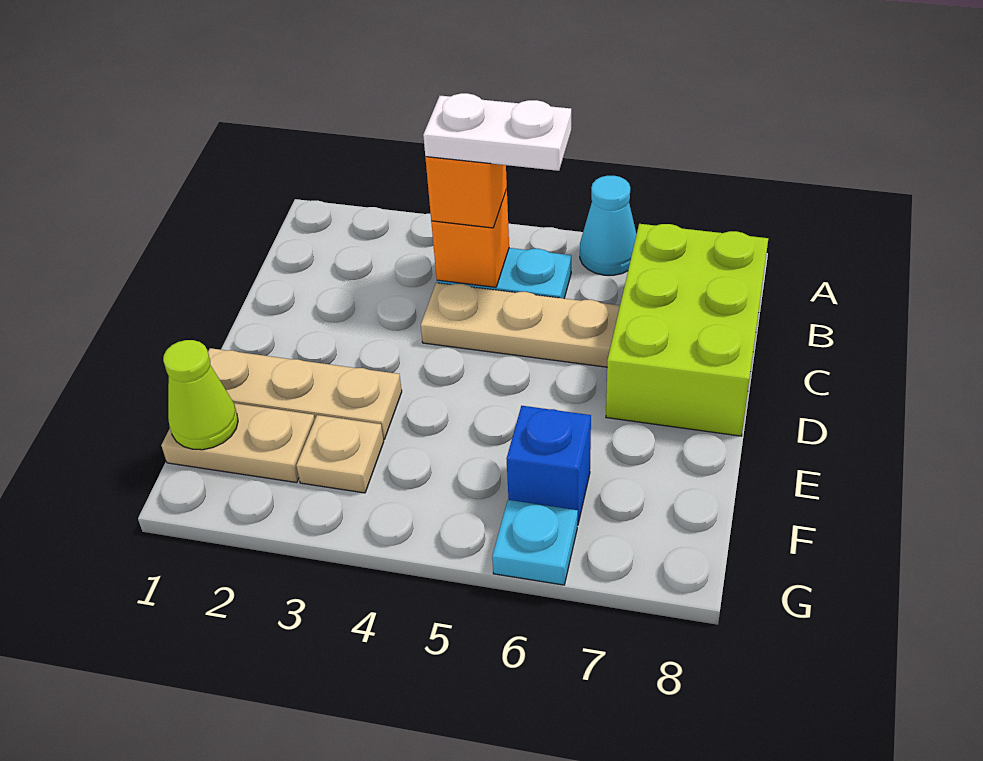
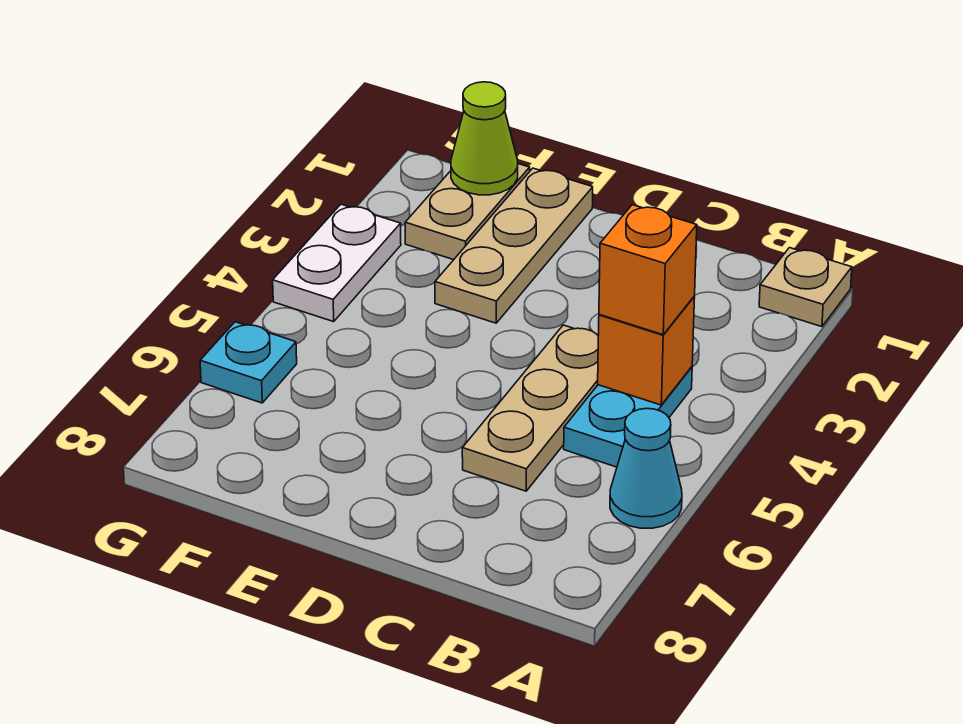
white plate B4:B5 level 4 -> white plate G3:G4 level 1
lime brick B7:D8 level 1 -> none
tan plate F3 level 1 -> tan plate A1 level 1
blue brick F6 level 1 -> none

